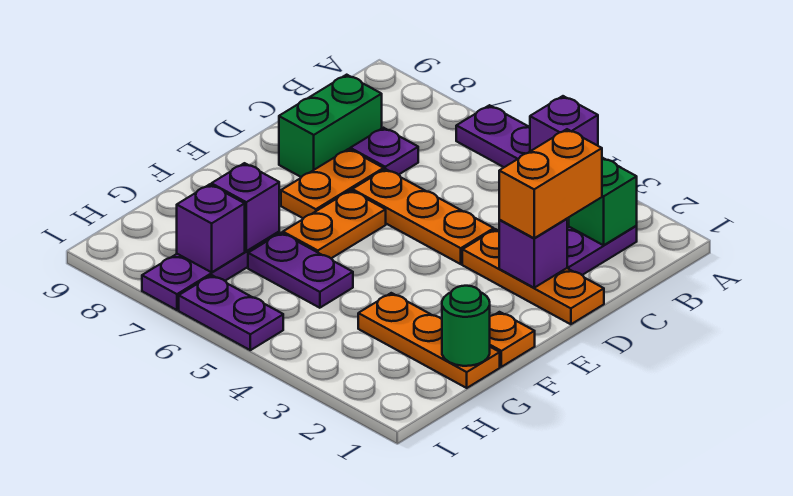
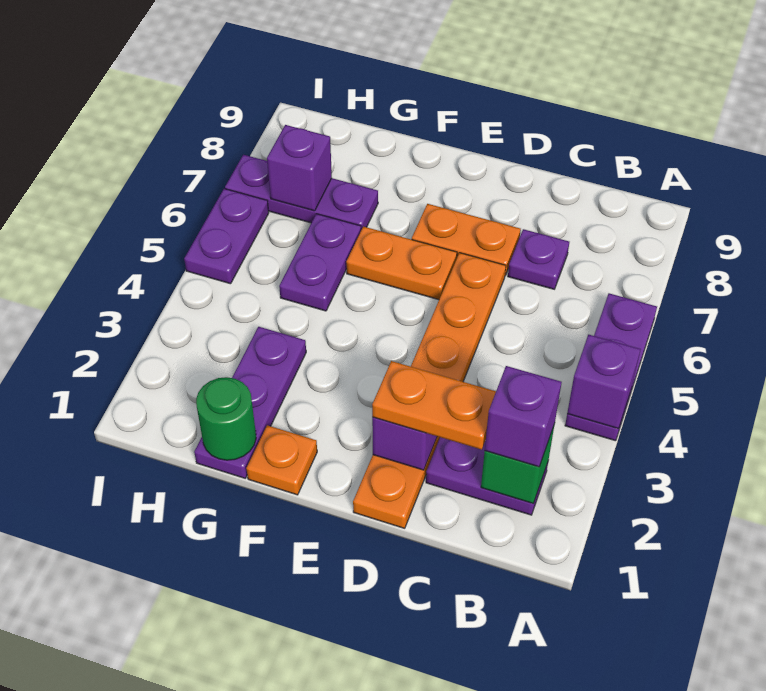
orange brick C2:D2 level 3 -> orange plate C2:D2 level 3
green brick C8:D8 level 1 -> none
orange plate G1:G3 level 1 -> purple plate G1:G3 level 1
purple brick G7 level 2 -> purple brick B2 level 3

